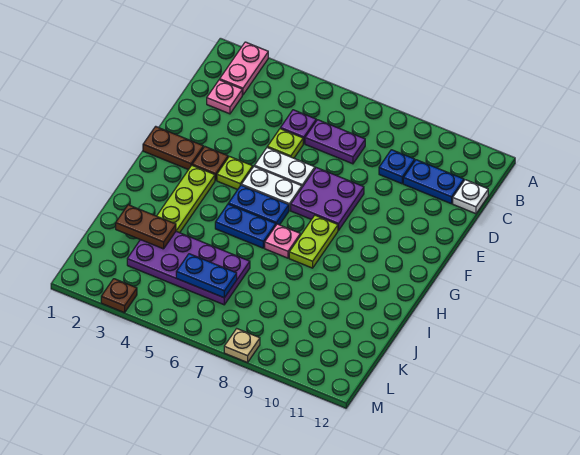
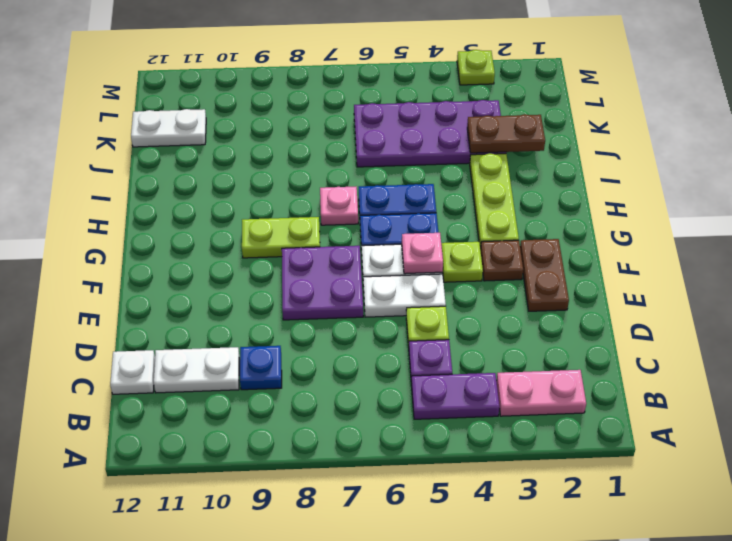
pink plate A2:B2 level 1 -> pink plate B2:B3 level 1
pink plate C2 level 1 -> pink plate F5 level 2
purple plate C6:C7 level 1 -> purple plate B4:B5 level 1
blue plate C10:C11 level 1 -> white plate C10:C11 level 1
brown plate F1:F2 level 1 -> brown plate E2:F2 level 1
lime plate G8:H8 level 1 -> lime plate G8:G9 level 1
blue plate K5:K6 level 2 -> none
none -> white plate K11:K12 level 1
brown plate M3 level 1 -> lime plate M3 level 1
tan plate M8 level 1 -> none

